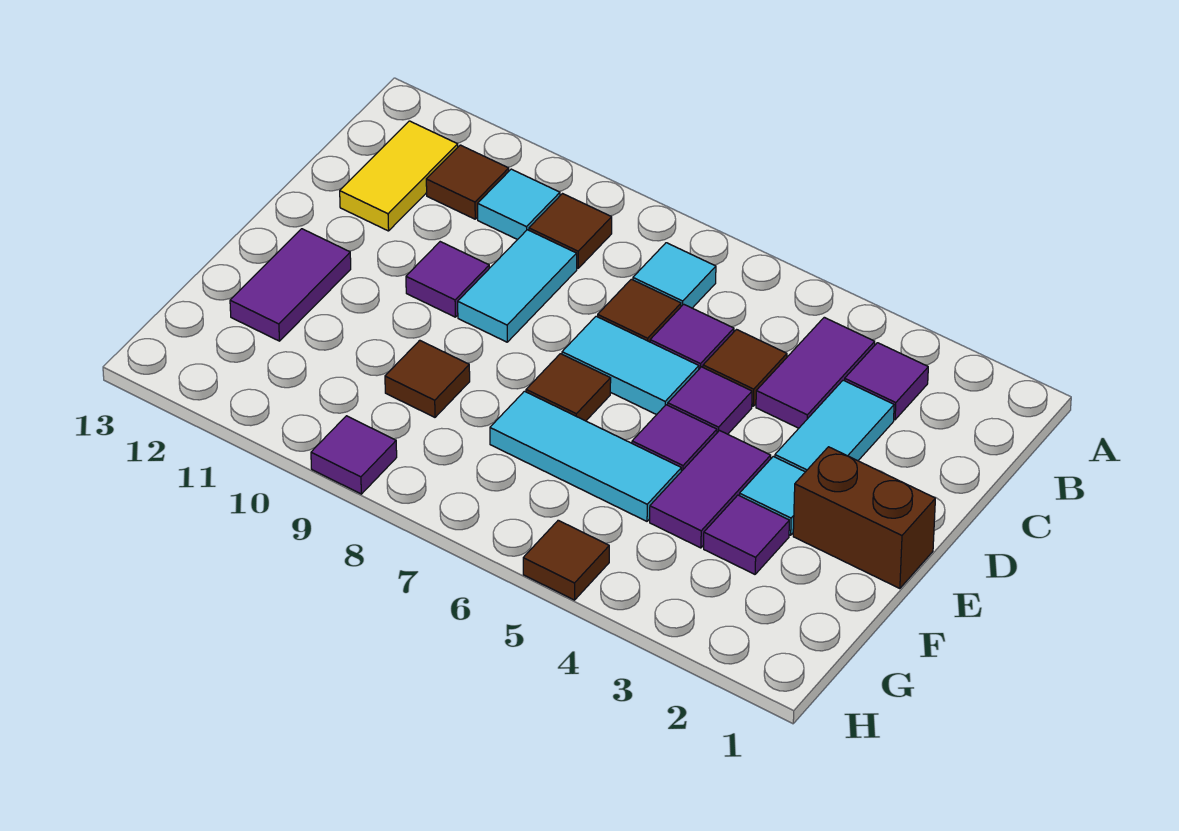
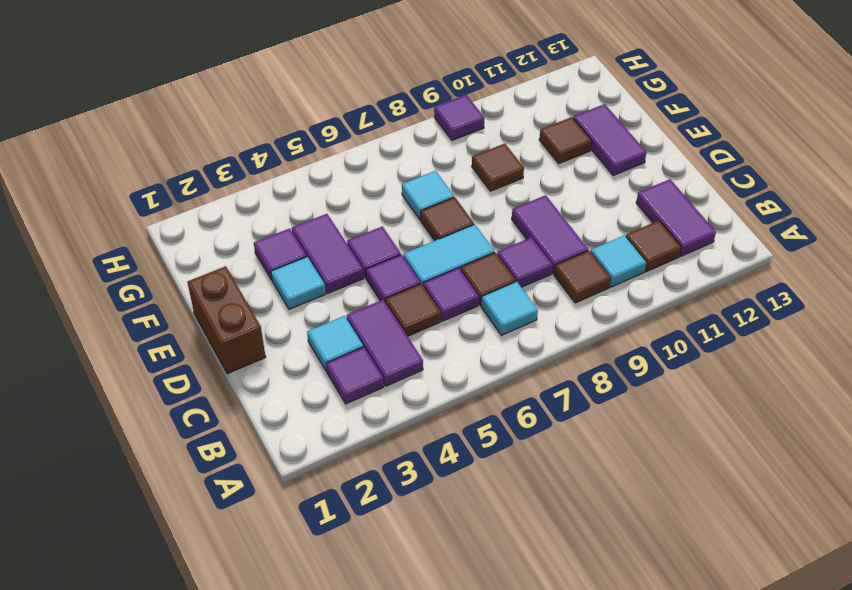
yellow tile B12:C12 level 1 -> purple tile B12:C12 level 1
cyan tile C3:D3 level 1 -> cyan tile C3 level 1
cyan tile C9:D9 level 1 -> purple tile C9:D9 level 1
purple tile D10 level 1 -> purple tile C8 level 1
brown brick E1:E2 level 1 -> brown brick D1:E1 level 1
cyan tile F5:F7 level 1 -> cyan tile F7 level 1
brown tile H5 level 1 -> brown tile F11 level 1

